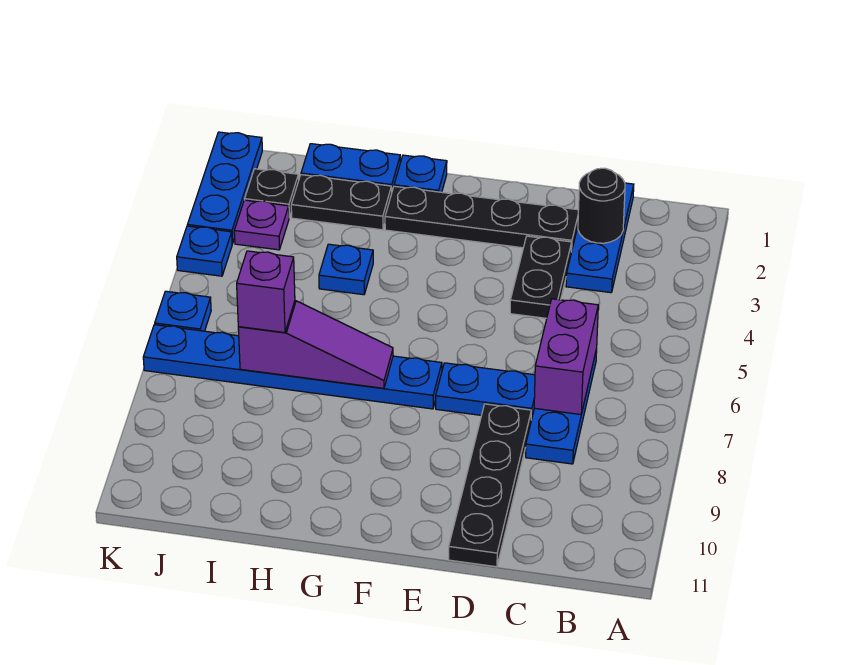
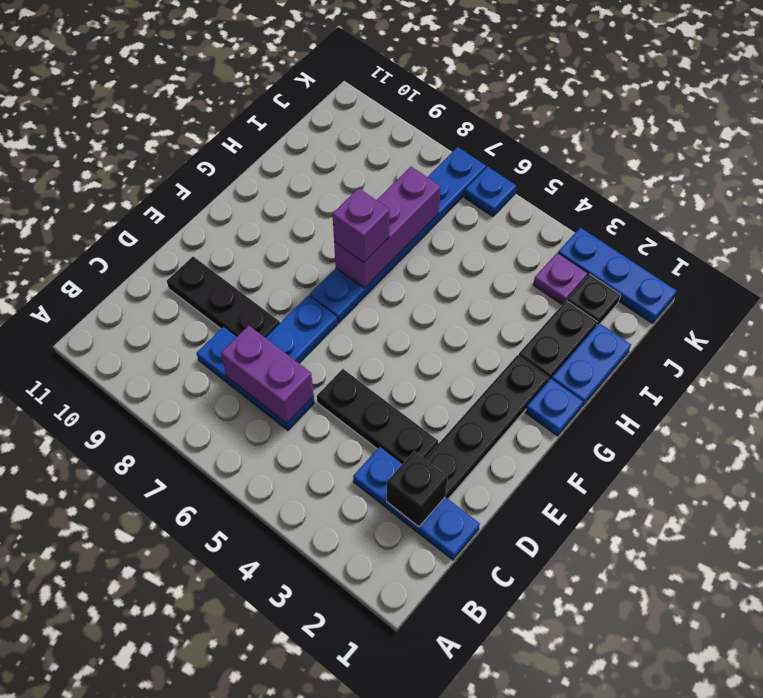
black round brick C2 level 2 -> black brick C2 level 2
black plate D3:D4 level 1 -> black plate D3:D5 level 1
black plate D8:D11 level 1 -> black plate D8:D10 level 1
purple slope G7:I7 level 2 top I -> purple brick G7:I7 level 2
blue plate H4 level 1 -> none
purple brick I7 level 3 -> purple brick G7 level 3
blue plate K4 level 1 -> none

